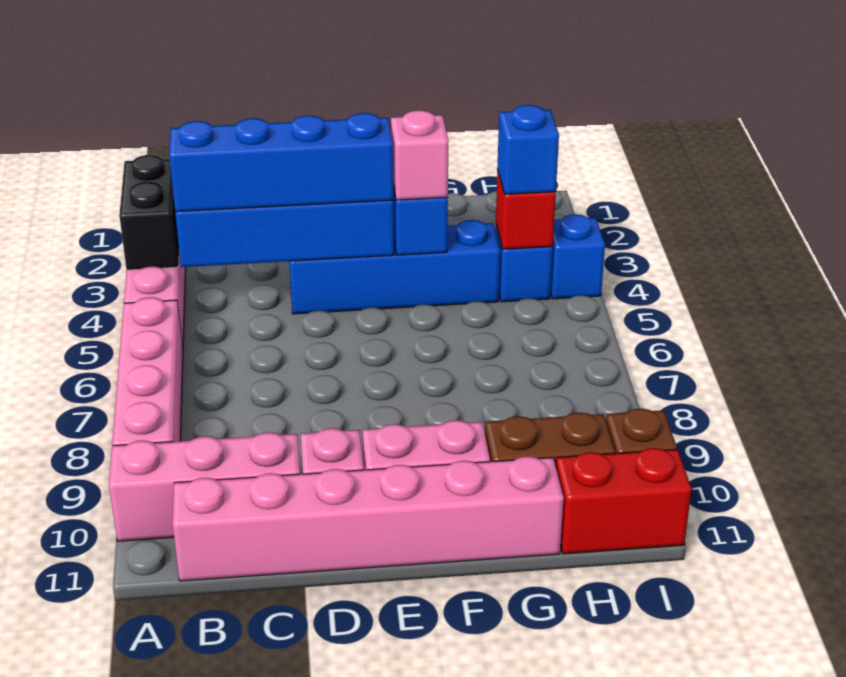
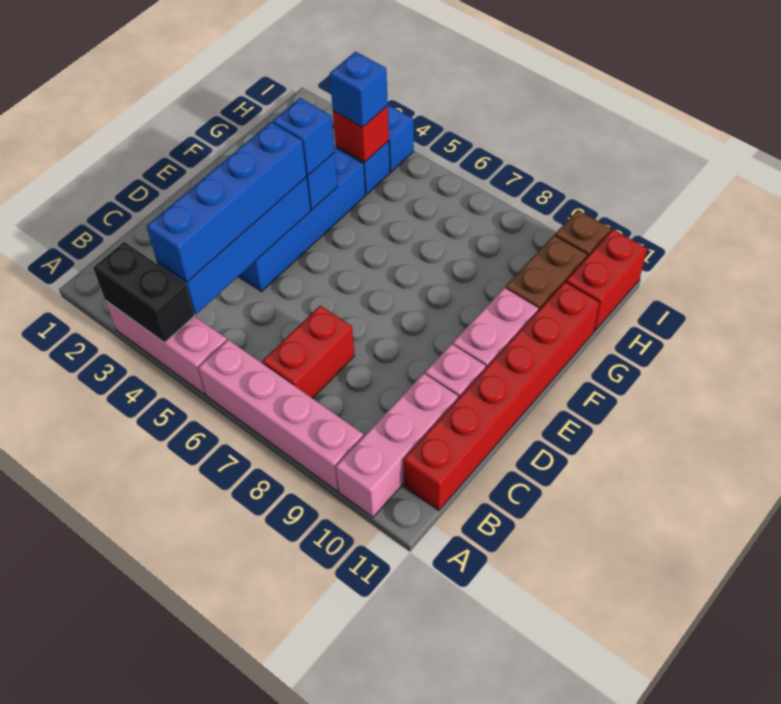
none -> red brick B7:C7 level 1
pink brick B11:G11 level 1 -> red brick B11:G11 level 1
pink brick F4 level 3 -> blue brick F4 level 3

